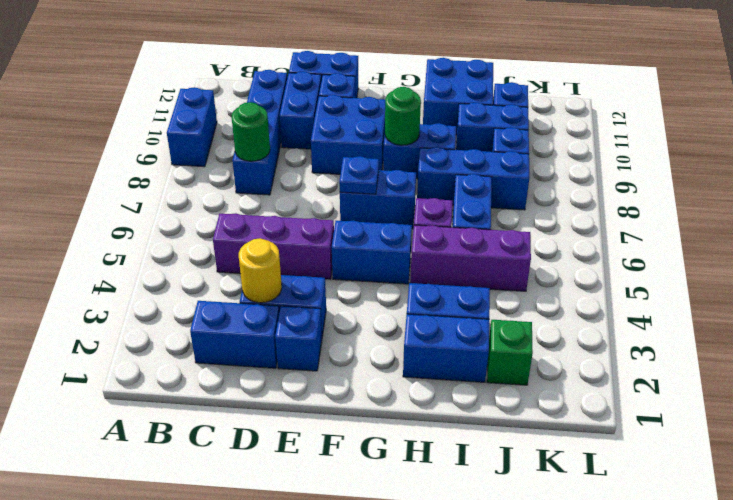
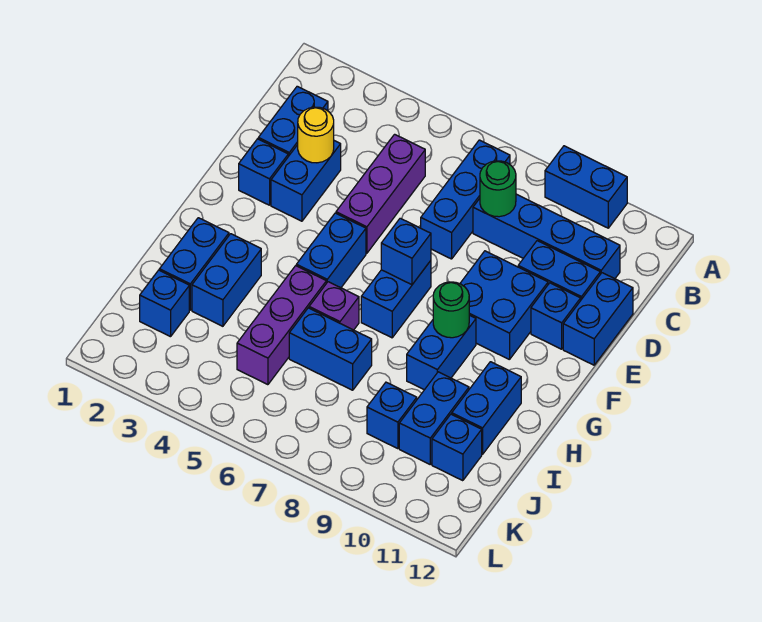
blue plate F7 level 2 -> blue brick F7 level 2
blue brick H8:J8 level 1 -> blue brick B7:D7 level 1
blue brick H11:I12 level 1 -> blue brick H11:I11 level 1
green brick J2 level 1 -> blue brick J2 level 1

